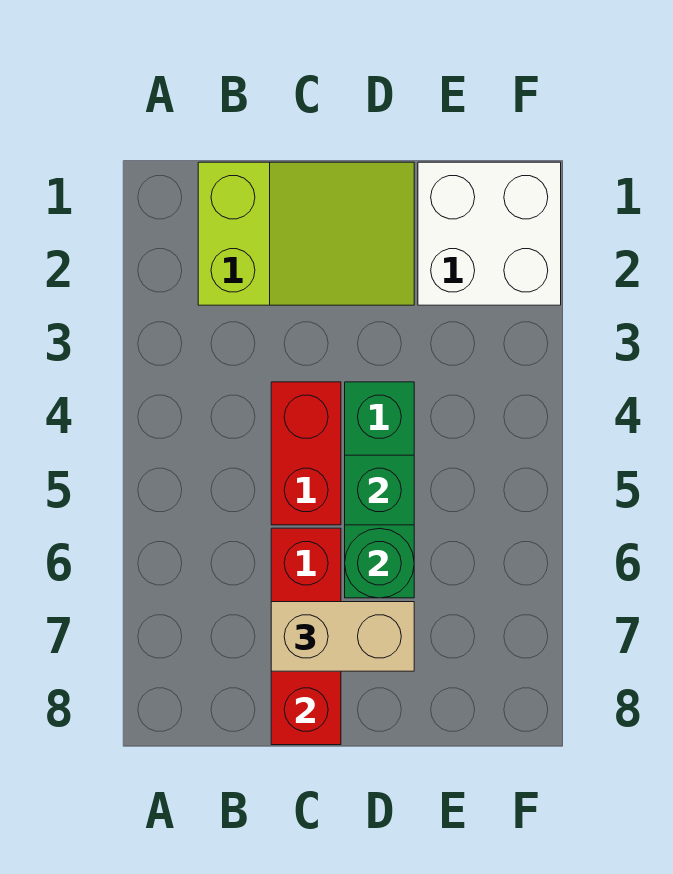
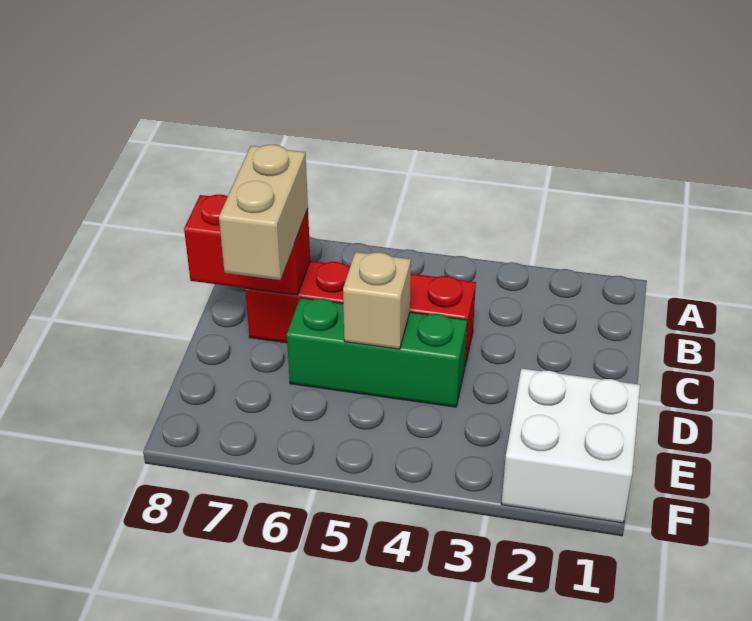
lime slope B1:D2 level 1 top B -> none
green brick D5 level 2 -> tan brick D5 level 2
green round brick D6 level 2 -> none

